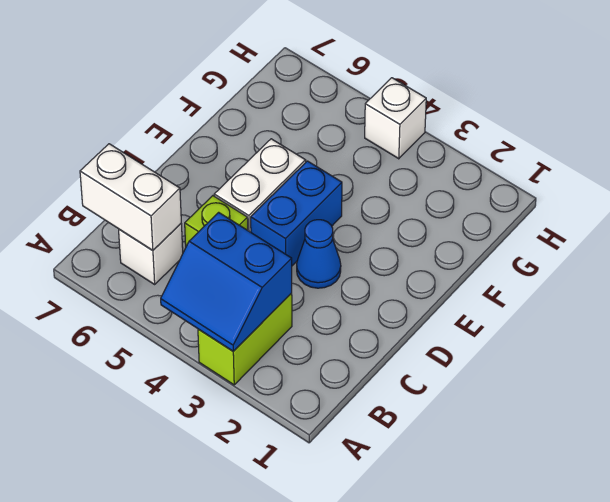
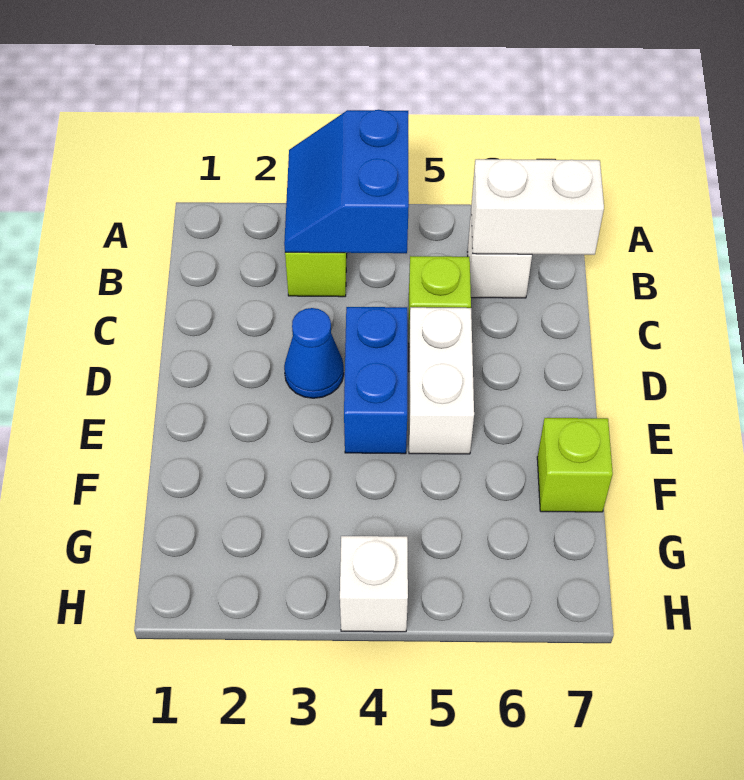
blue slope A3:B4 level 2 top B -> blue slope A3:B4 level 2 top 4
none -> lime brick F7 level 1

